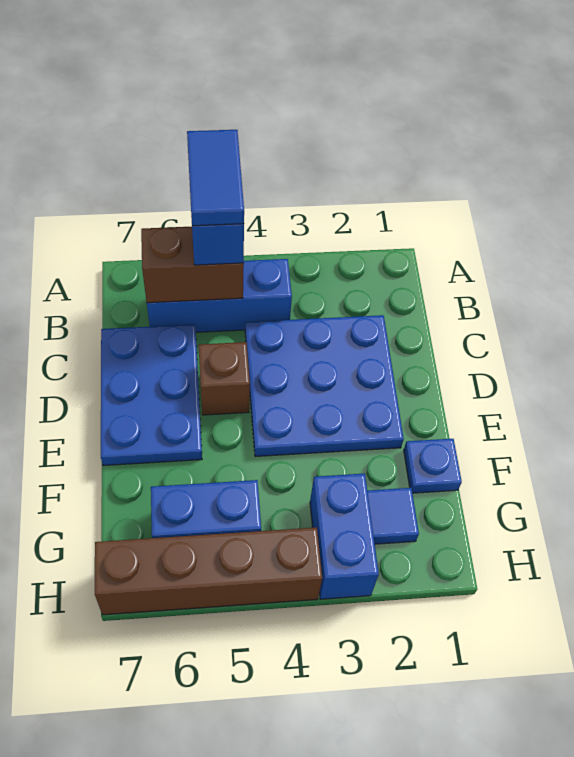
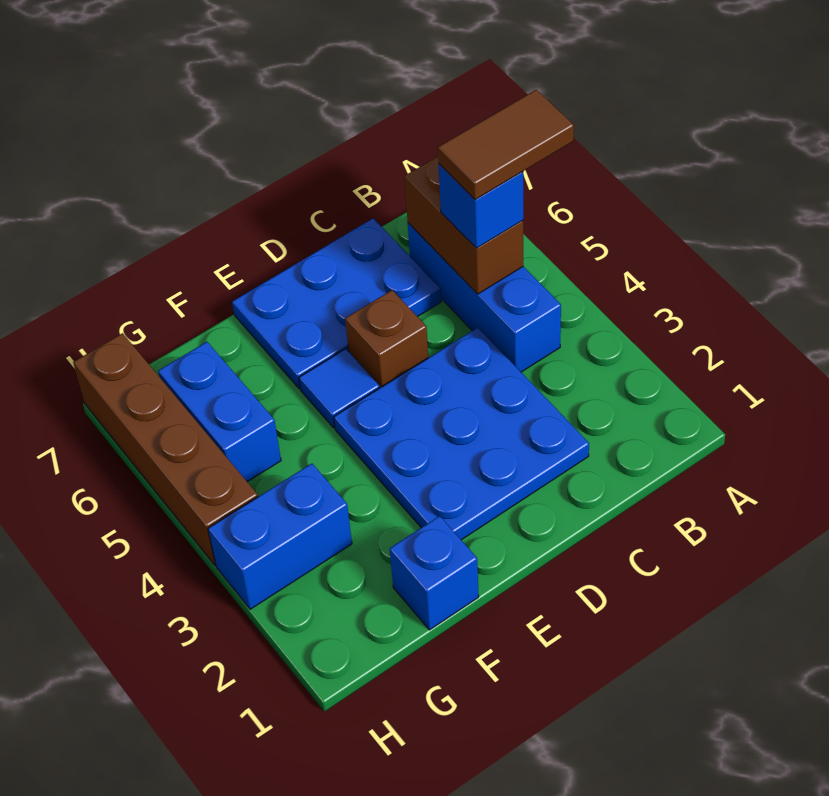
blue tile A5:B5 level 4 -> brown tile A5:B5 level 4
blue plate F1 level 1 -> blue brick F1 level 1
blue tile G2 level 1 -> blue tile E5 level 1

